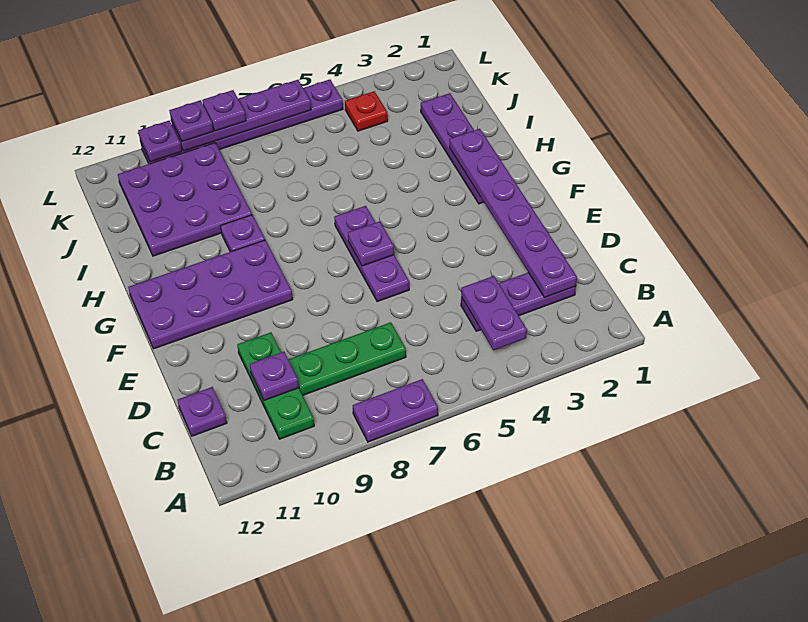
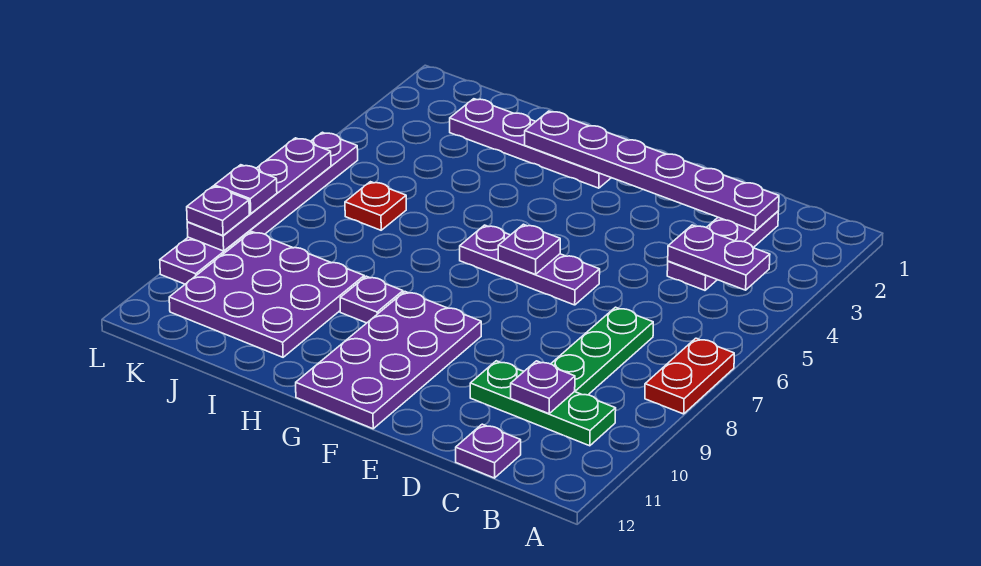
purple plate A7:A8 level 1 -> red plate A7:A8 level 1
red plate K4 level 1 -> red plate J6 level 1
purple plate L10 level 2 -> none

